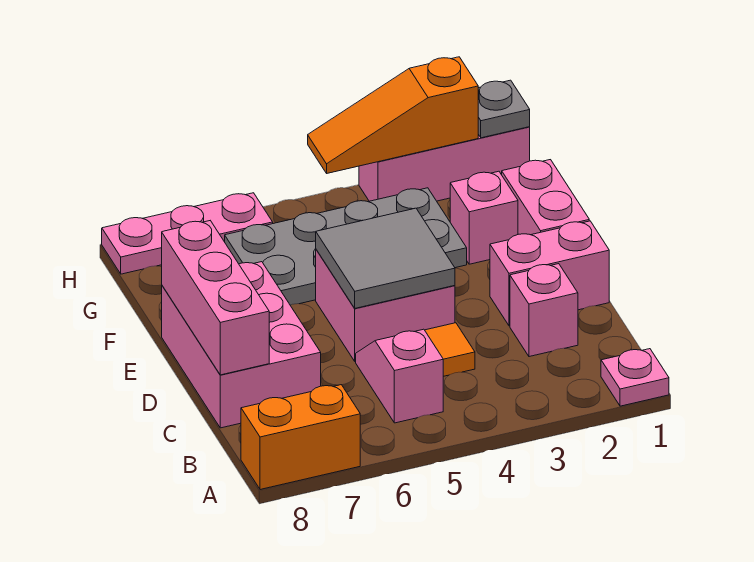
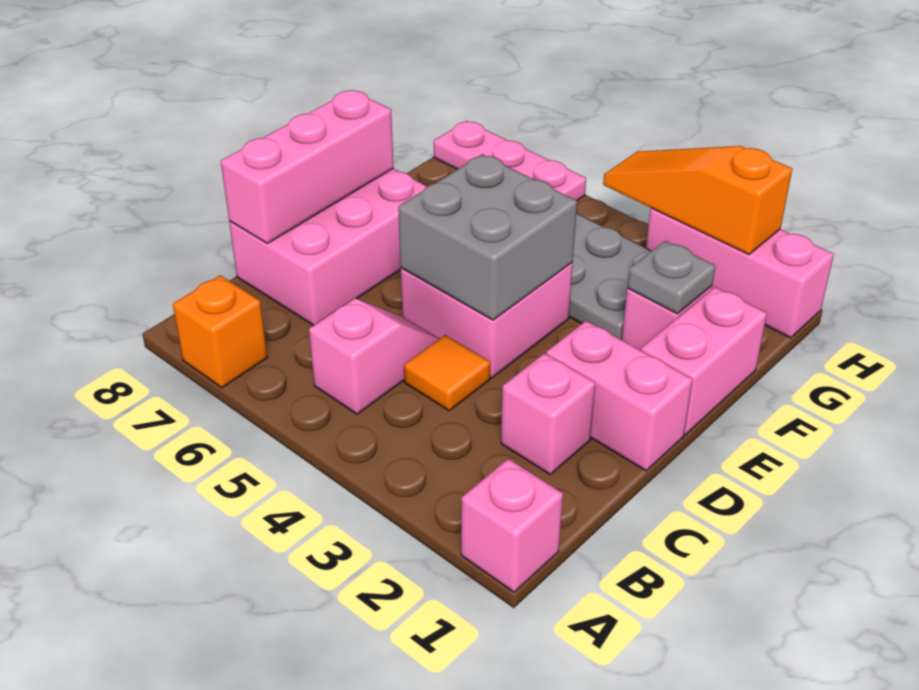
pink plate A1 level 1 -> pink brick A1 level 1
orange brick A7:A8 level 1 -> orange brick A7 level 1
grey tile D4:E5 level 2 -> grey brick D4:E5 level 2
grey plate H1 level 2 -> grey plate F2 level 2

